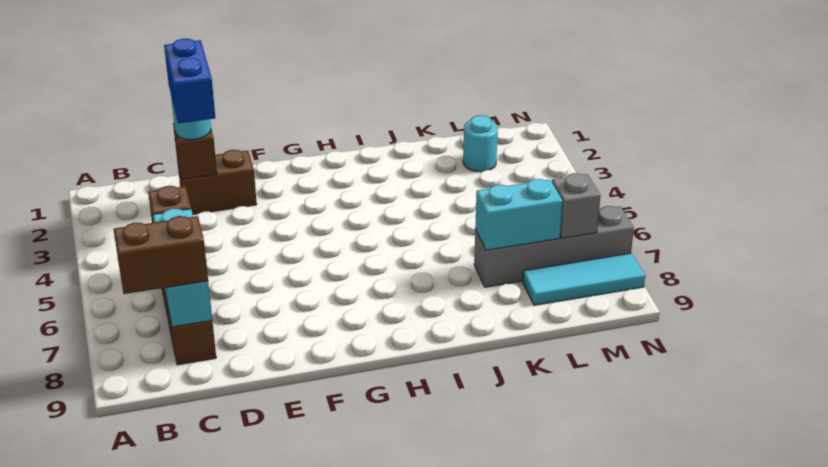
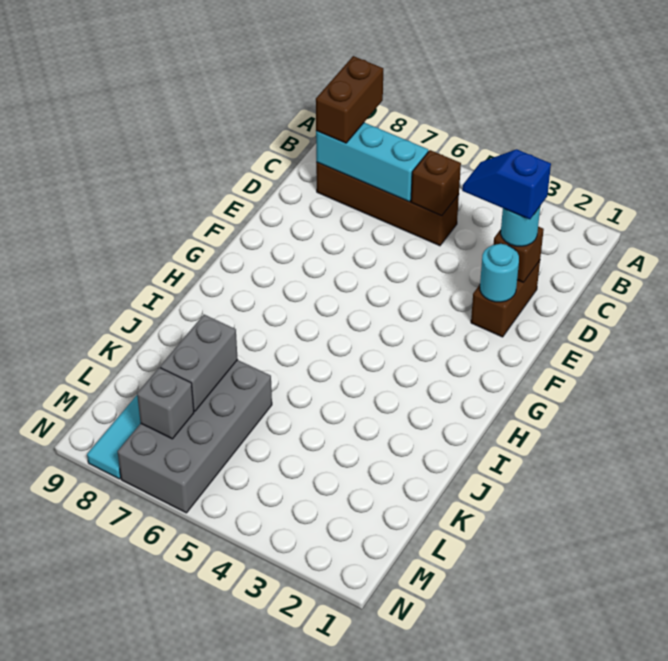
blue brick D2:D3 level 4 -> blue slope D2:D3 level 4 top 2
grey brick K7:N7 level 1 -> grey brick K6:N7 level 1
cyan brick K7:L7 level 2 -> grey brick K7:L7 level 2
cyan round brick L2 level 1 -> cyan round brick E2 level 2

